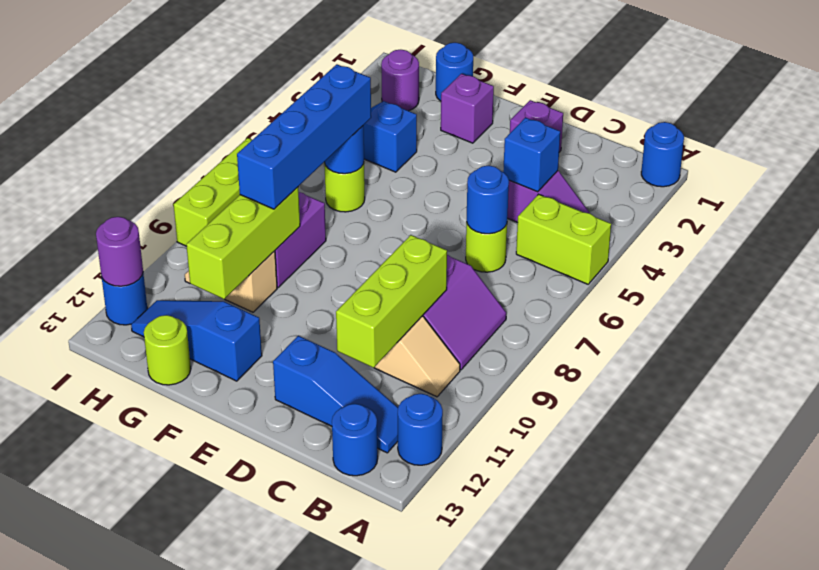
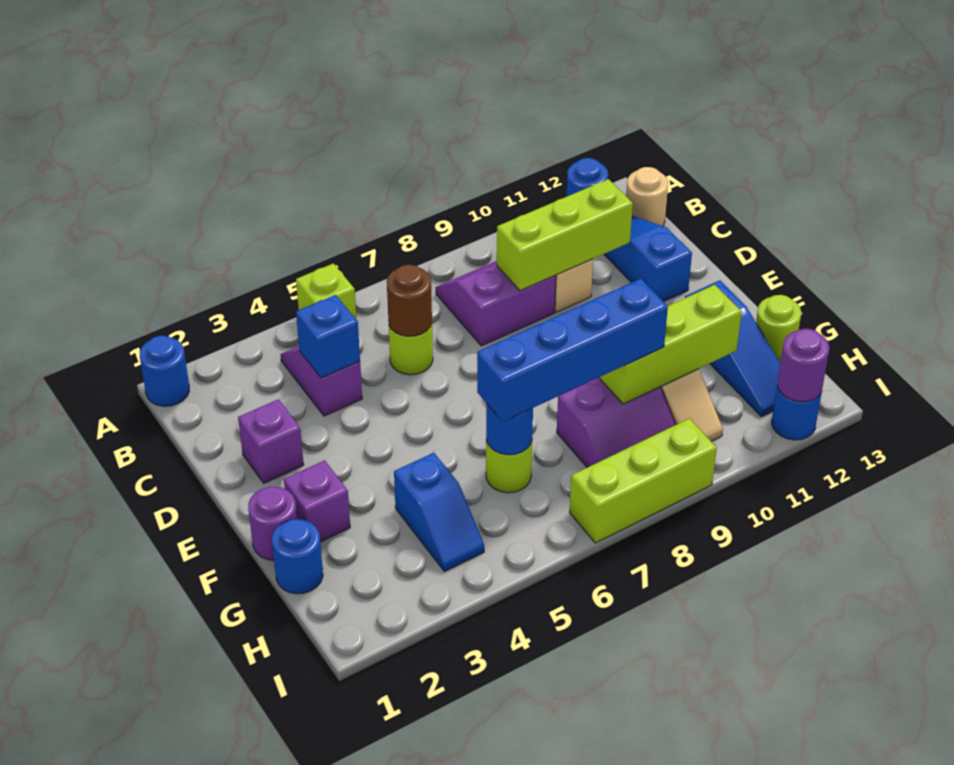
lime brick A5:B5 level 1 -> lime brick A5 level 1
blue round brick B13 level 1 -> tan round brick B13 level 1
blue round brick C6 level 2 -> brown round brick C6 level 2
purple round brick H2 level 1 -> purple round brick F1 level 1

